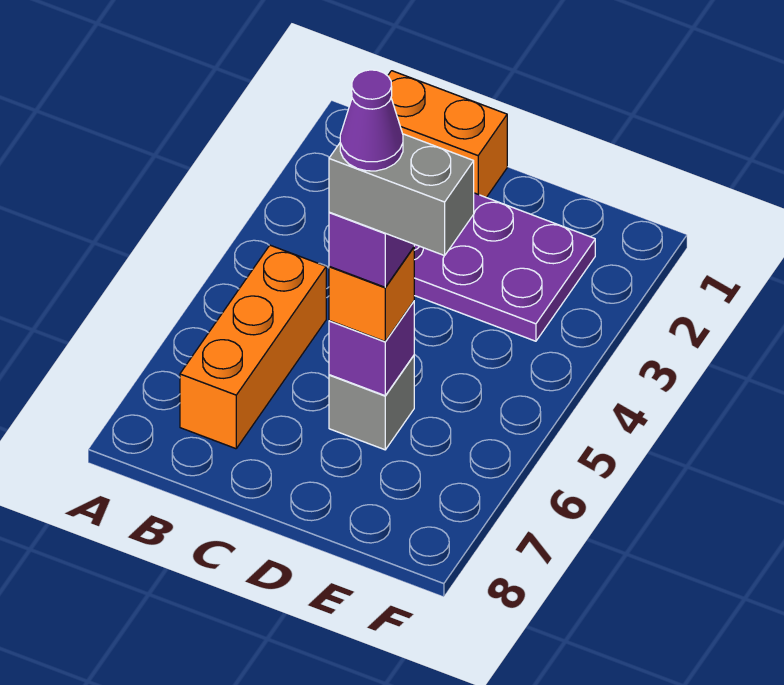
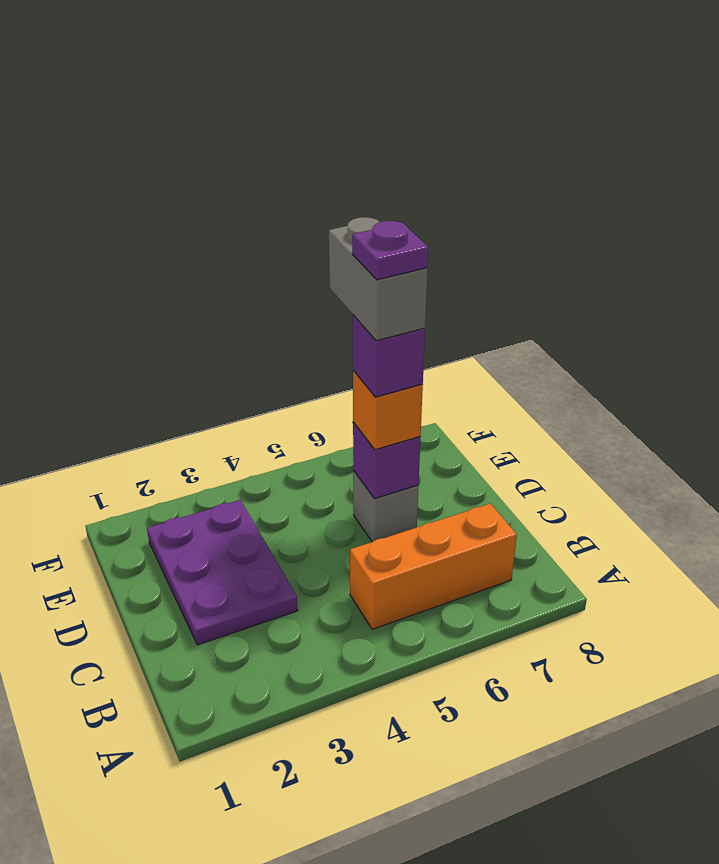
orange brick B1:C1 level 1 -> none
purple cone D6 level 6 -> purple plate D6 level 6

